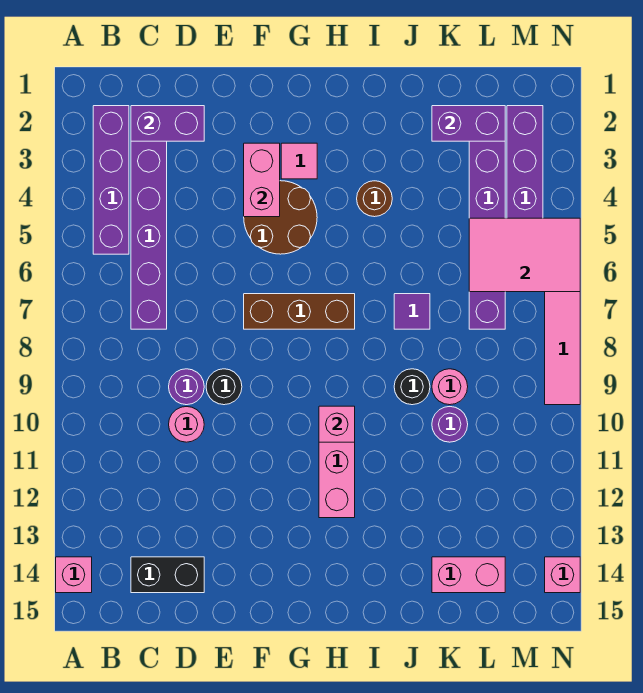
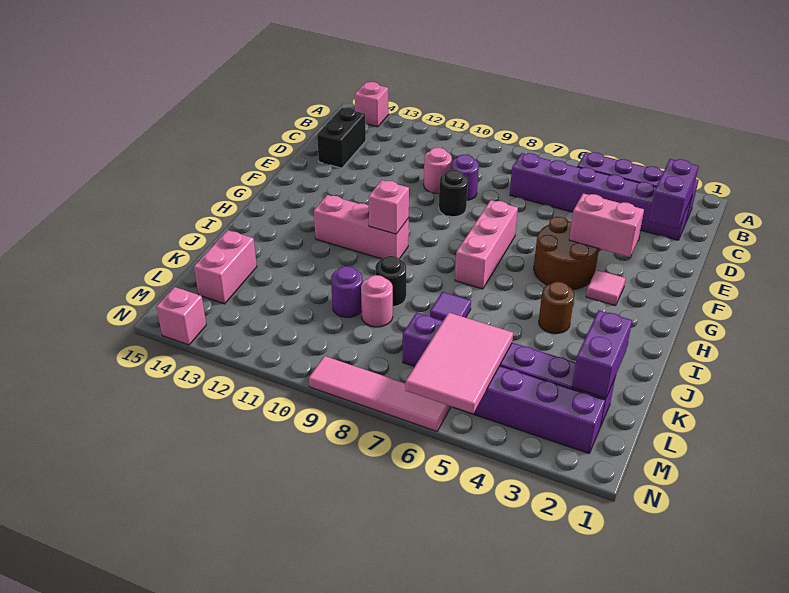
brown brick F7:H7 level 1 -> pink brick F7:H7 level 1

